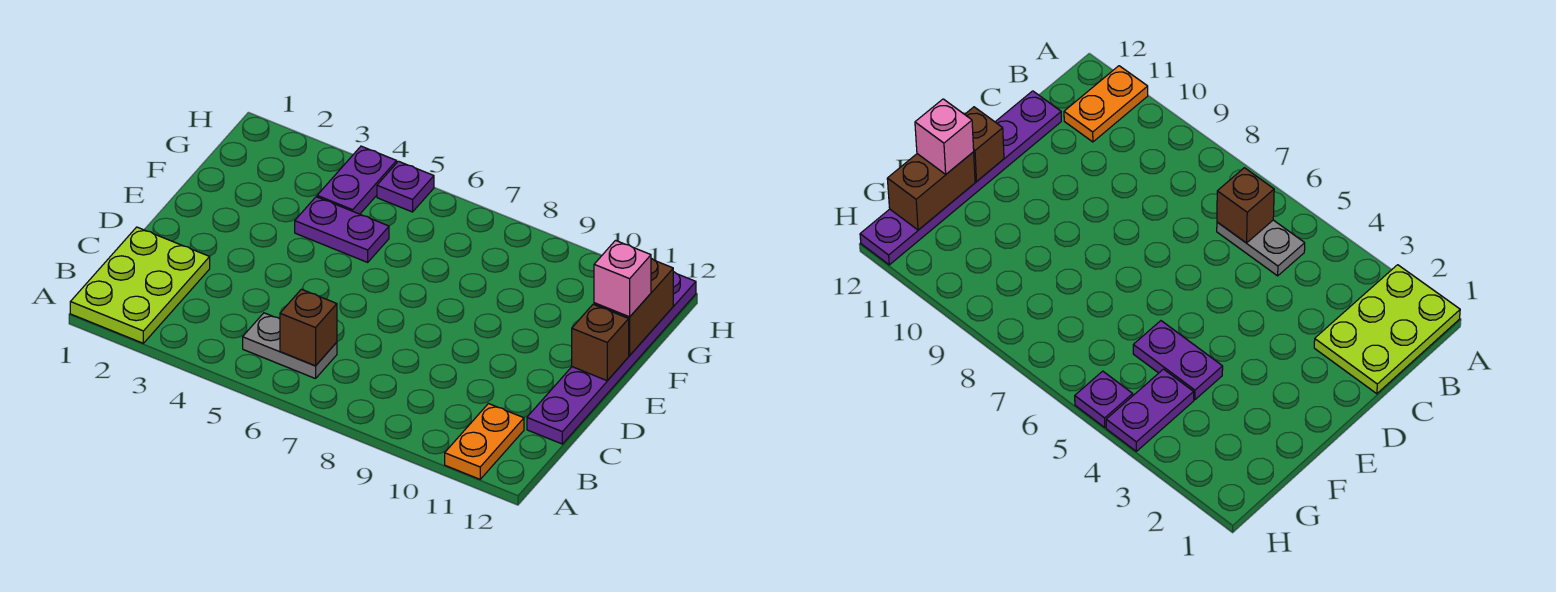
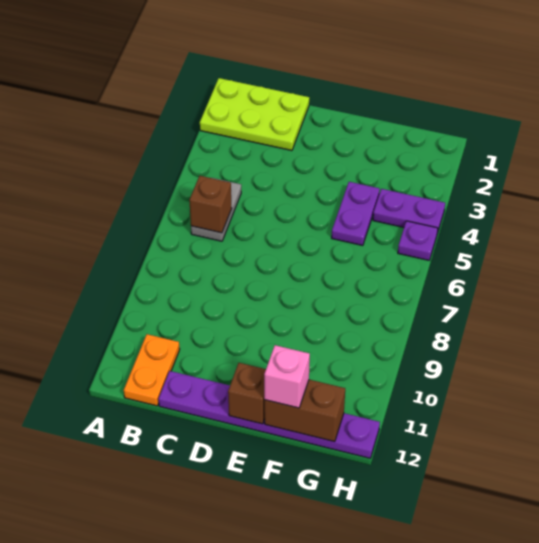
orange plate A11:B11 level 1 -> orange plate B11:B12 level 1

